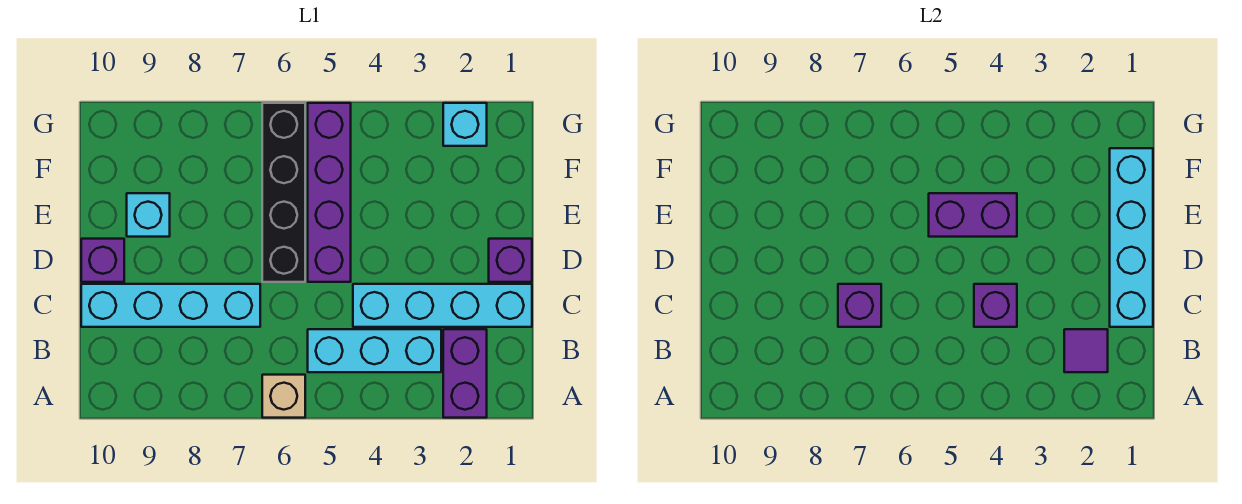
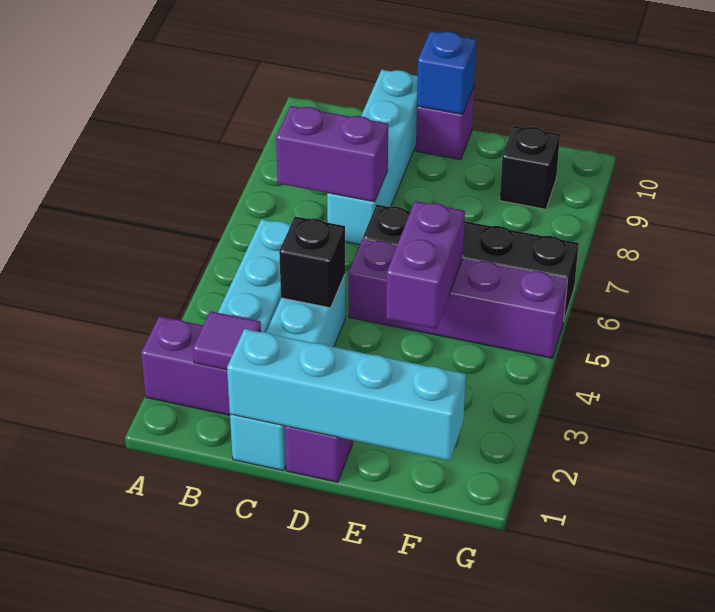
tan brick A6 level 1 -> none
purple brick C4 level 2 -> black brick C4 level 2
purple brick C7 level 2 -> purple brick B7:C7 level 2
none -> blue brick D10 level 2
cyan brick E9 level 1 -> none
none -> black brick F9 level 1
cyan brick G2 level 1 -> none

